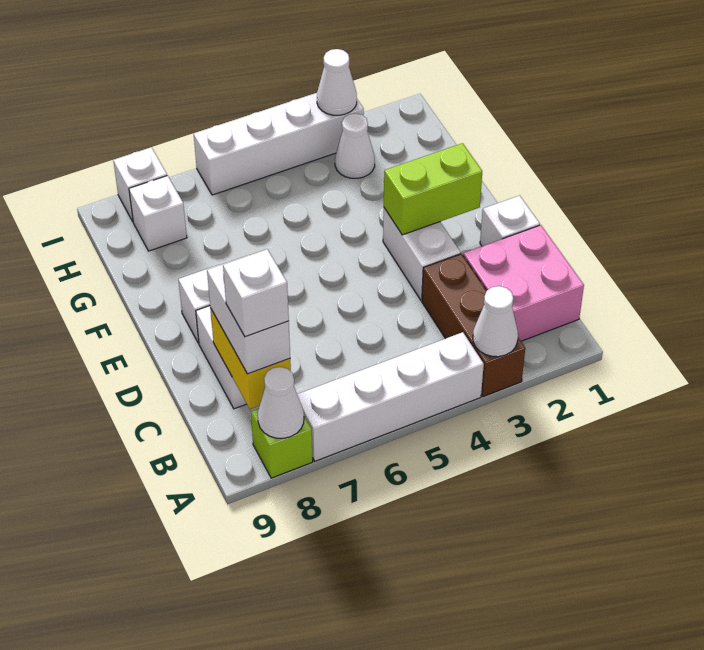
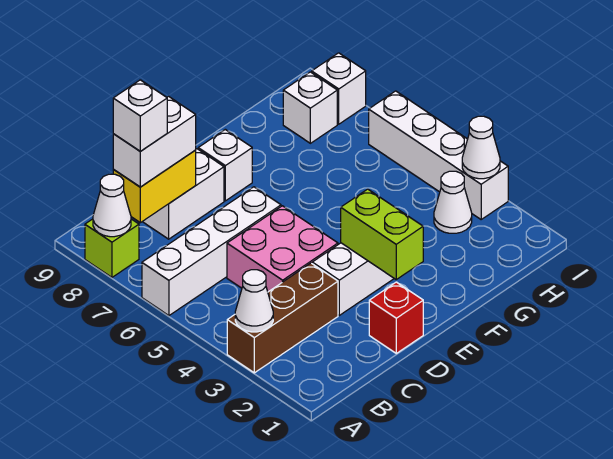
white brick A4:A7 level 1 -> white brick A6:D6 level 1
pink brick B1:C2 level 1 -> pink brick C4:D5 level 1
white brick D1 level 1 -> red brick D1 level 1

